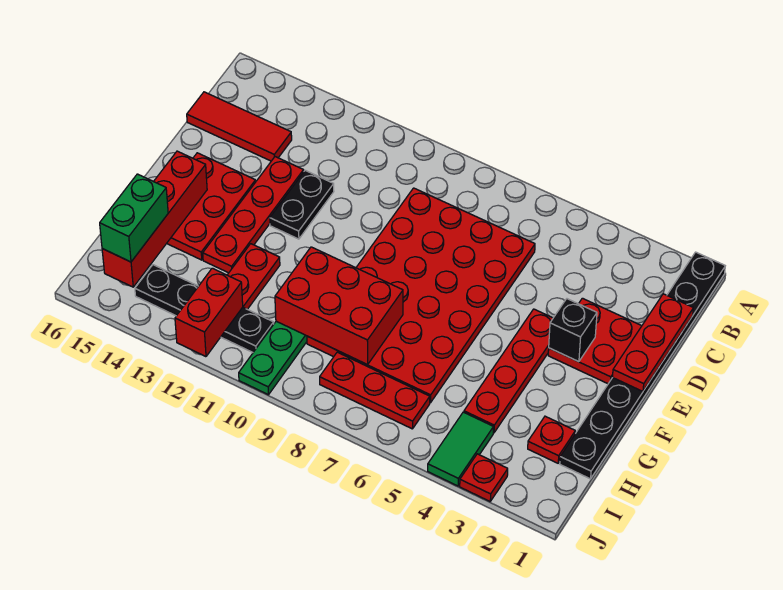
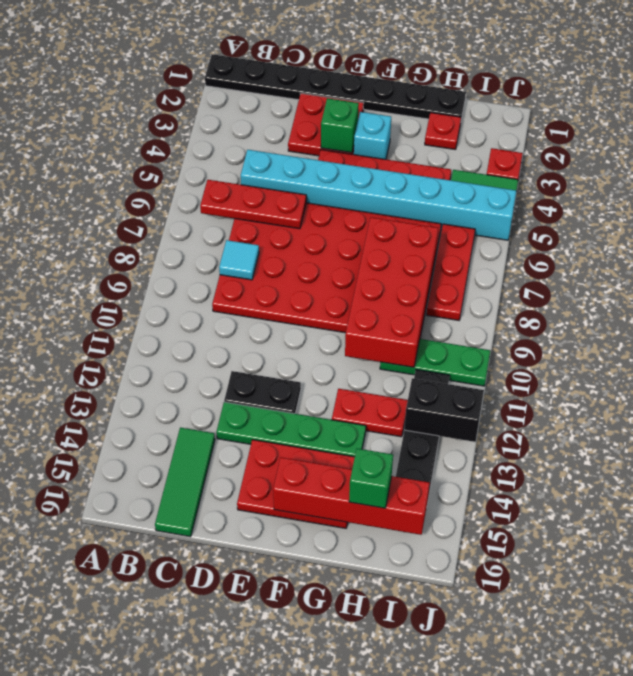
red plate C1:E1 level 2 -> red plate B6:D6 level 2
none -> cyan brick C5:J5 level 1
none -> cyan tile C8 level 2
red tile C14:C16 level 1 -> green tile C14:C16 level 1
red plate D13:G13 level 1 -> green plate D13:G13 level 1
black brick E3 level 2 -> green brick E3 level 2
none -> cyan brick F3 level 1
red brick G8:H10 level 2 -> red brick G7:H10 level 2
green brick H15:I15 level 3 -> green brick H15 level 3
red brick I12:J12 level 2 -> black brick I12:J12 level 2

